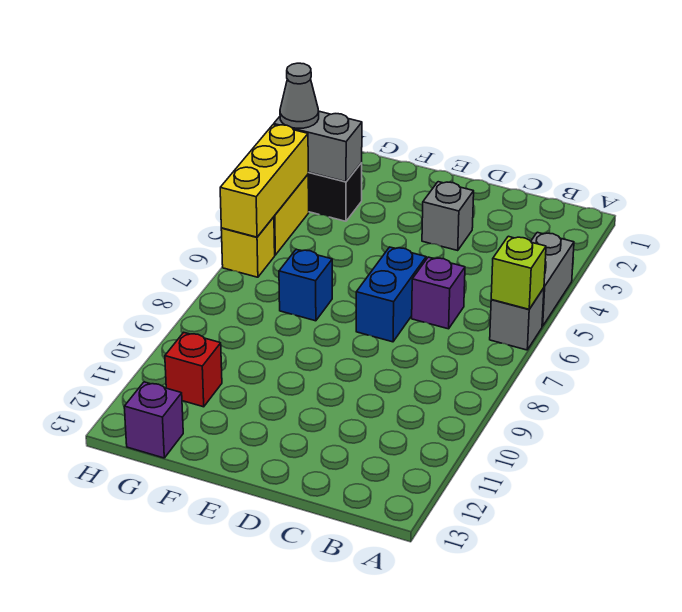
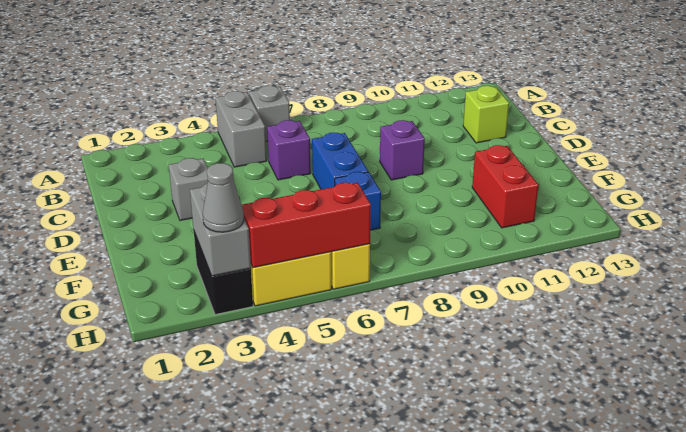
grey brick A4:A5 level 1 -> grey brick A5:B5 level 1
lime brick A6 level 2 -> lime brick C12 level 1
blue brick D6:D7 level 1 -> blue brick D7:E7 level 1
red brick G11 level 1 -> red brick F11:G11 level 1
purple brick G13 level 1 -> purple brick D9 level 1
yellow brick H4:H6 level 2 -> red brick H4:H6 level 2

